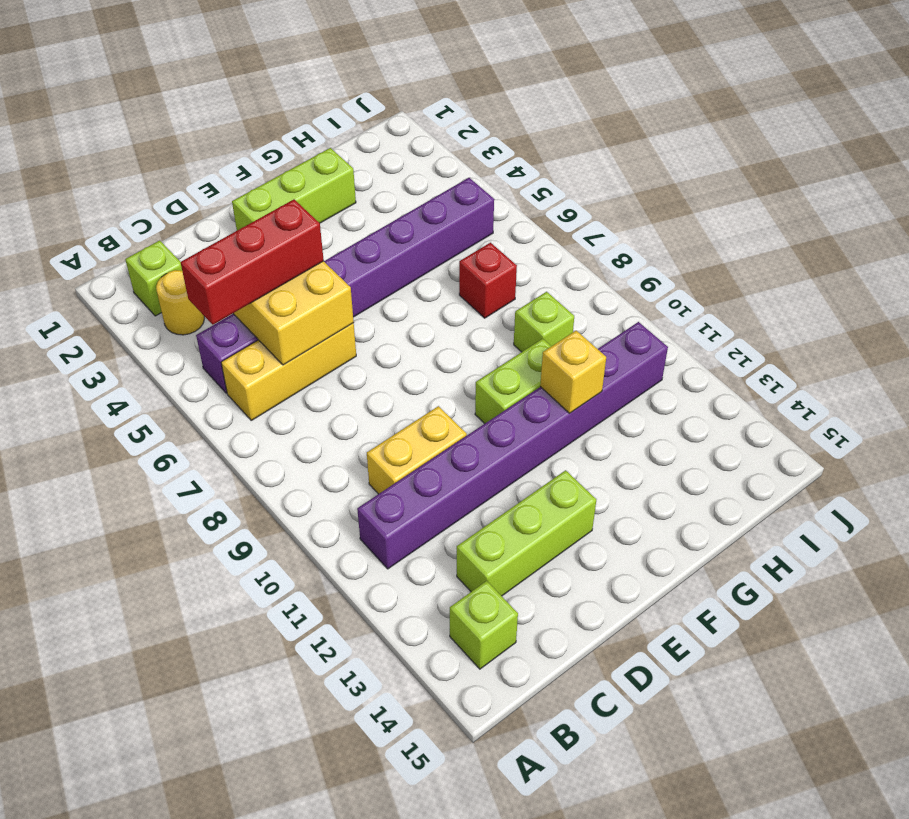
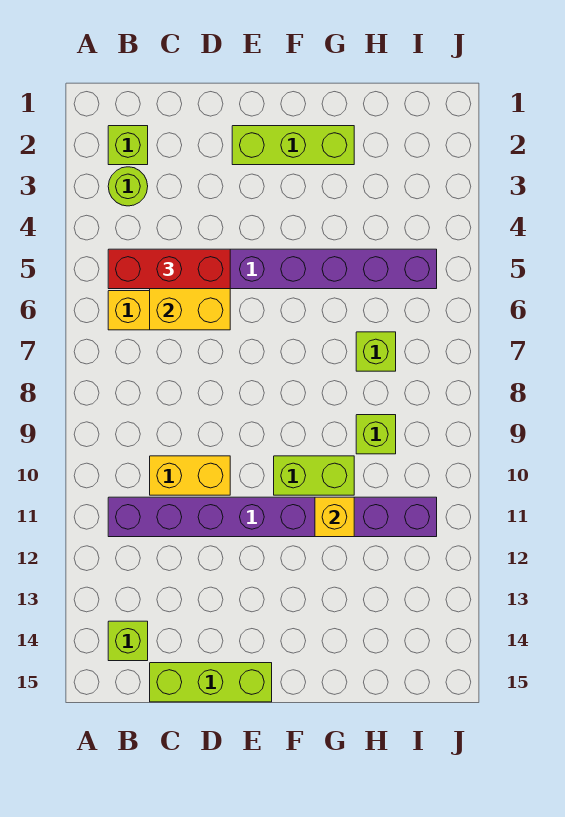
yellow round brick B3 level 1 -> lime round brick B3 level 1
lime brick C13:E13 level 1 -> lime brick C15:E15 level 1
red brick H7 level 1 -> lime brick H7 level 1

